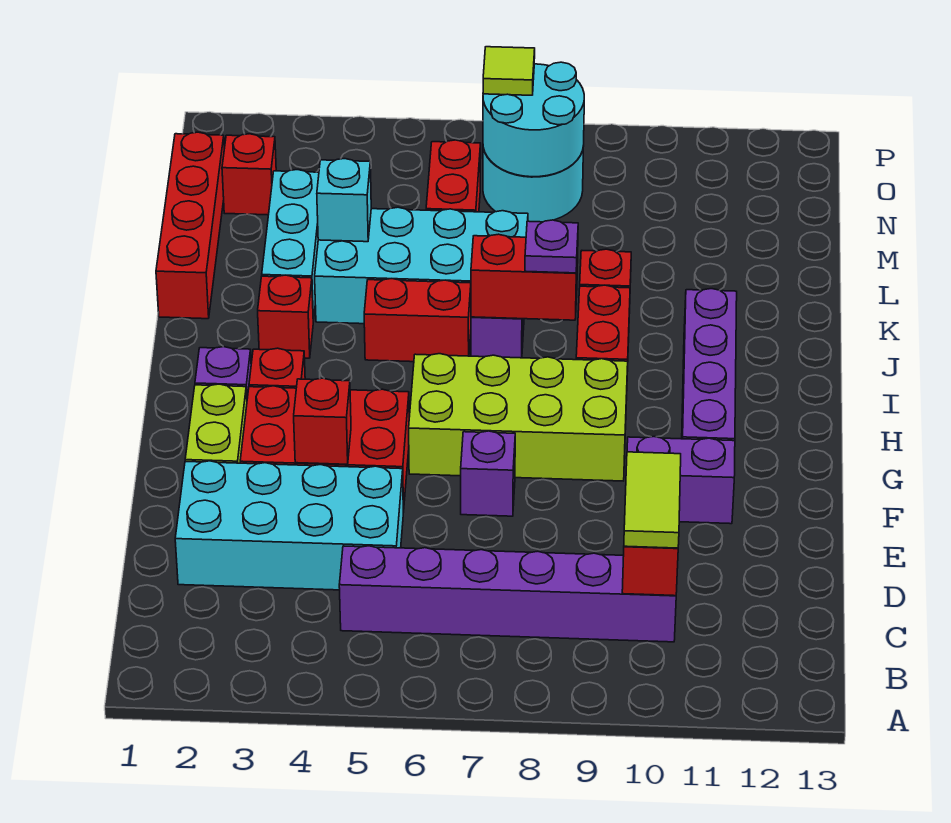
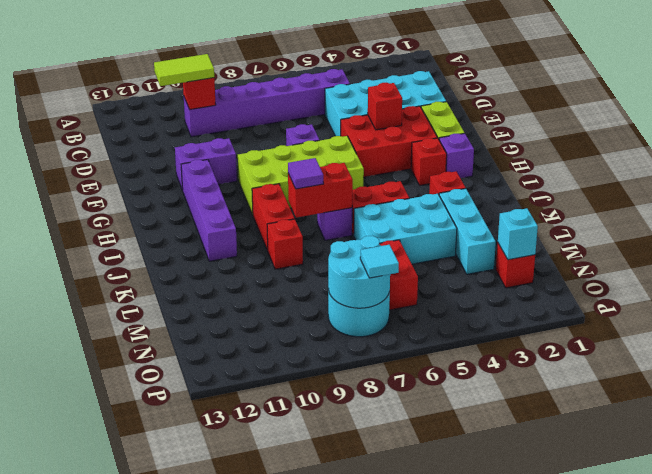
lime tile C10:D10 level 3 -> lime tile C10:C11 level 3
purple plate J8 level 3 -> purple tile J8 level 3
red brick K1:N1 level 1 -> none
cyan brick K4:L7 level 1 -> cyan brick K4:L6 level 1
cyan brick L4 level 2 -> cyan brick N2 level 2
lime tile O7 level 3 -> cyan tile O7 level 3

